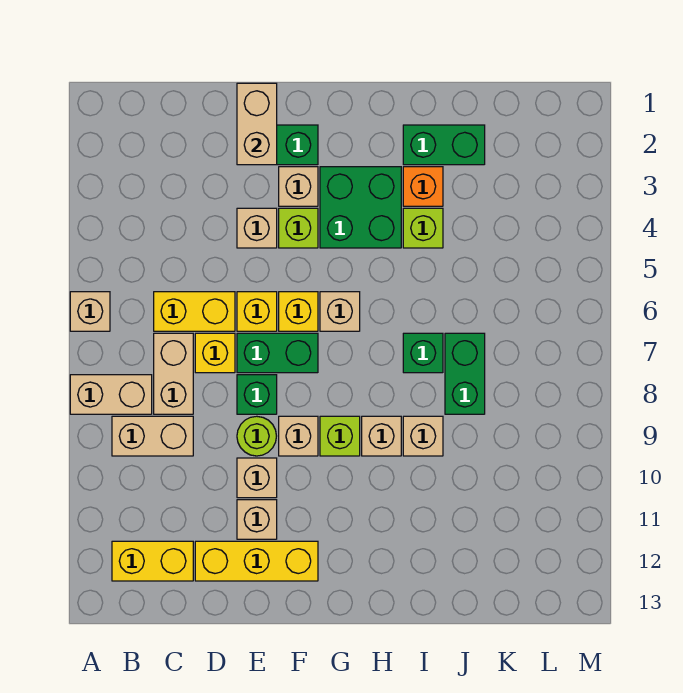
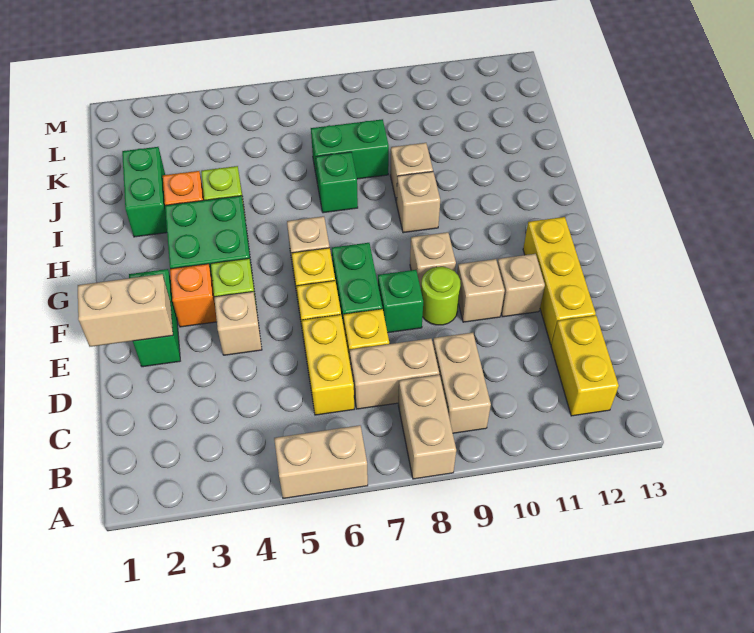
tan brick A6 level 1 -> tan brick A5:A6 level 1
tan brick F3 level 1 -> orange brick F3 level 1
lime brick G9 level 1 -> none

